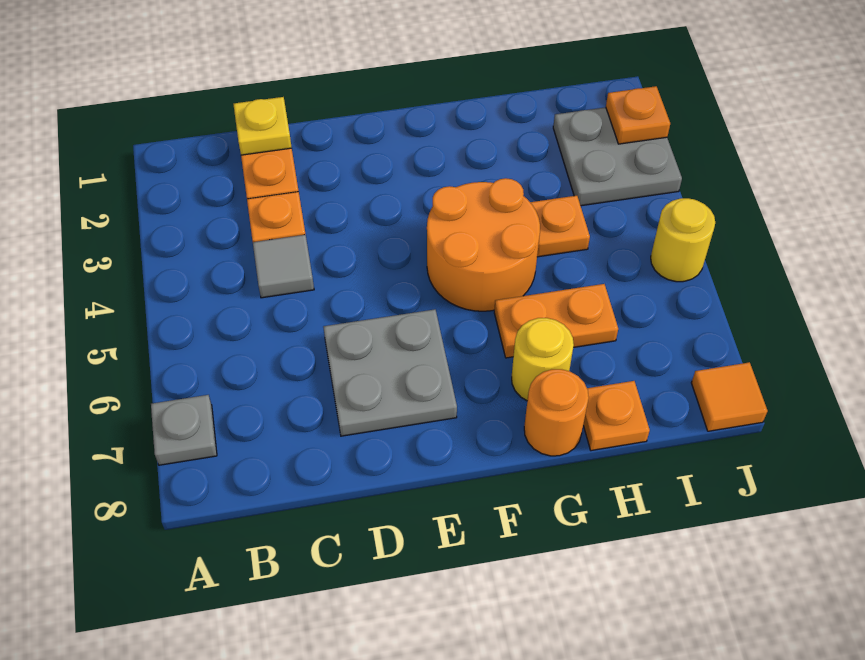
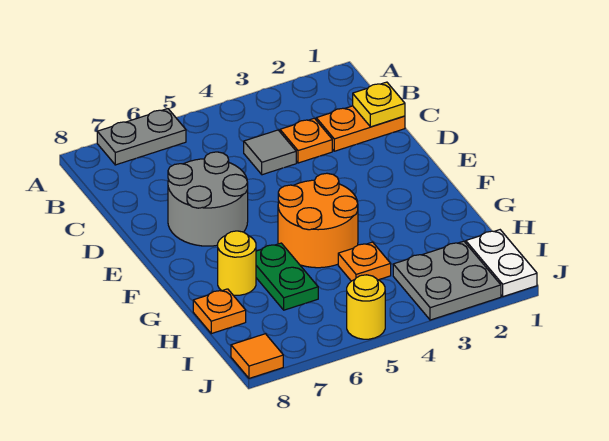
grey plate A7 level 1 -> grey plate A6:A7 level 1
grey plate D6:E7 level 1 -> grey round brick D6:E7 level 1
orange plate G6:H6 level 1 -> green plate G6:H6 level 1
orange round brick G8 level 1 -> none
none -> white plate I1:J1 level 1
orange plate J2 level 2 -> none

